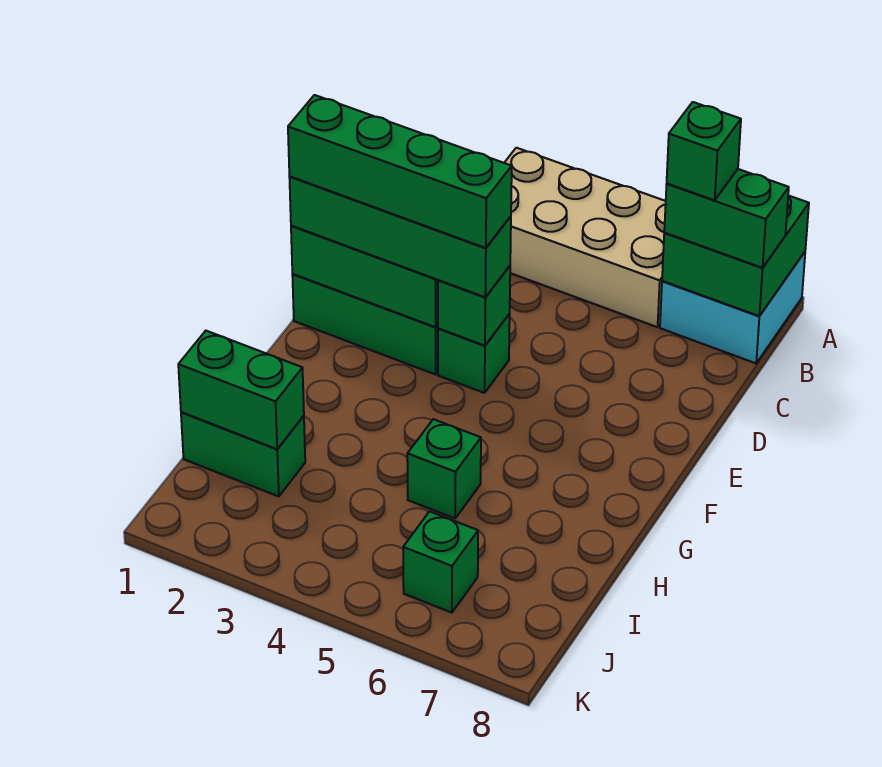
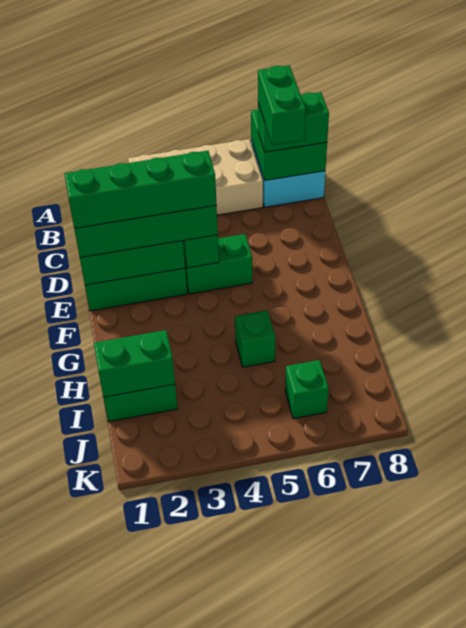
green brick B7 level 4 -> green brick B7:C7 level 4
green brick E4 level 1 -> green brick E4:E5 level 1

